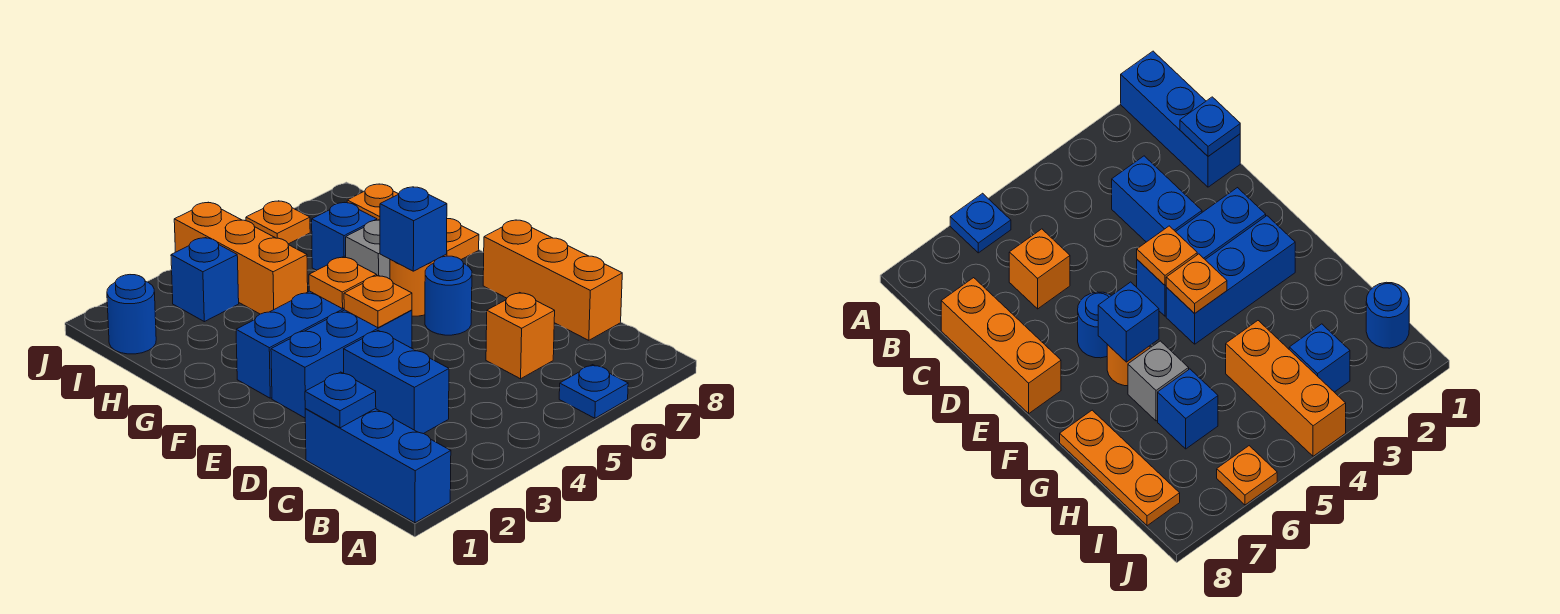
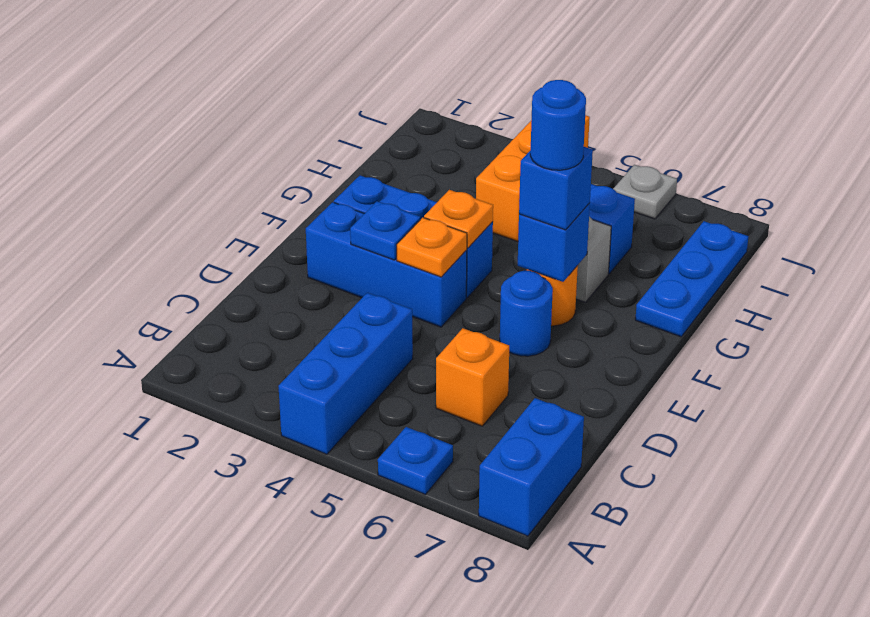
blue brick A1:C1 level 1 -> blue brick A4:C4 level 1
blue plate C1 level 2 -> blue plate E3 level 2
blue brick C3:D3 level 1 -> blue brick A8:B8 level 1
orange brick C8:E8 level 1 -> none
orange plate G8:I8 level 1 -> blue plate G8:I8 level 1
blue round brick I1 level 1 -> blue round brick F6 level 4
blue brick I3 level 1 -> blue brick F6 level 3
orange plate J6 level 1 -> grey plate J6 level 1

